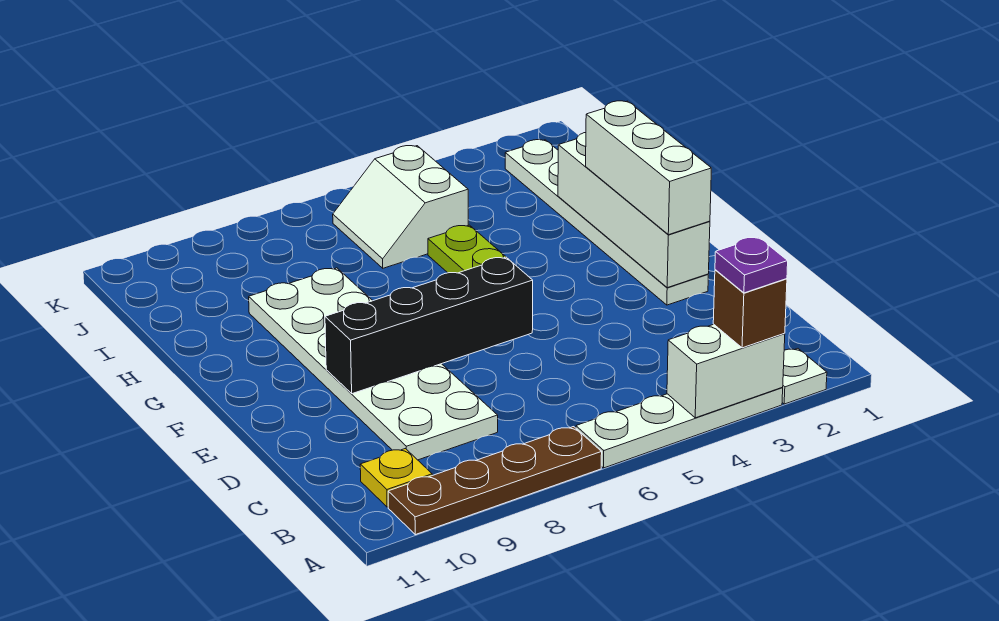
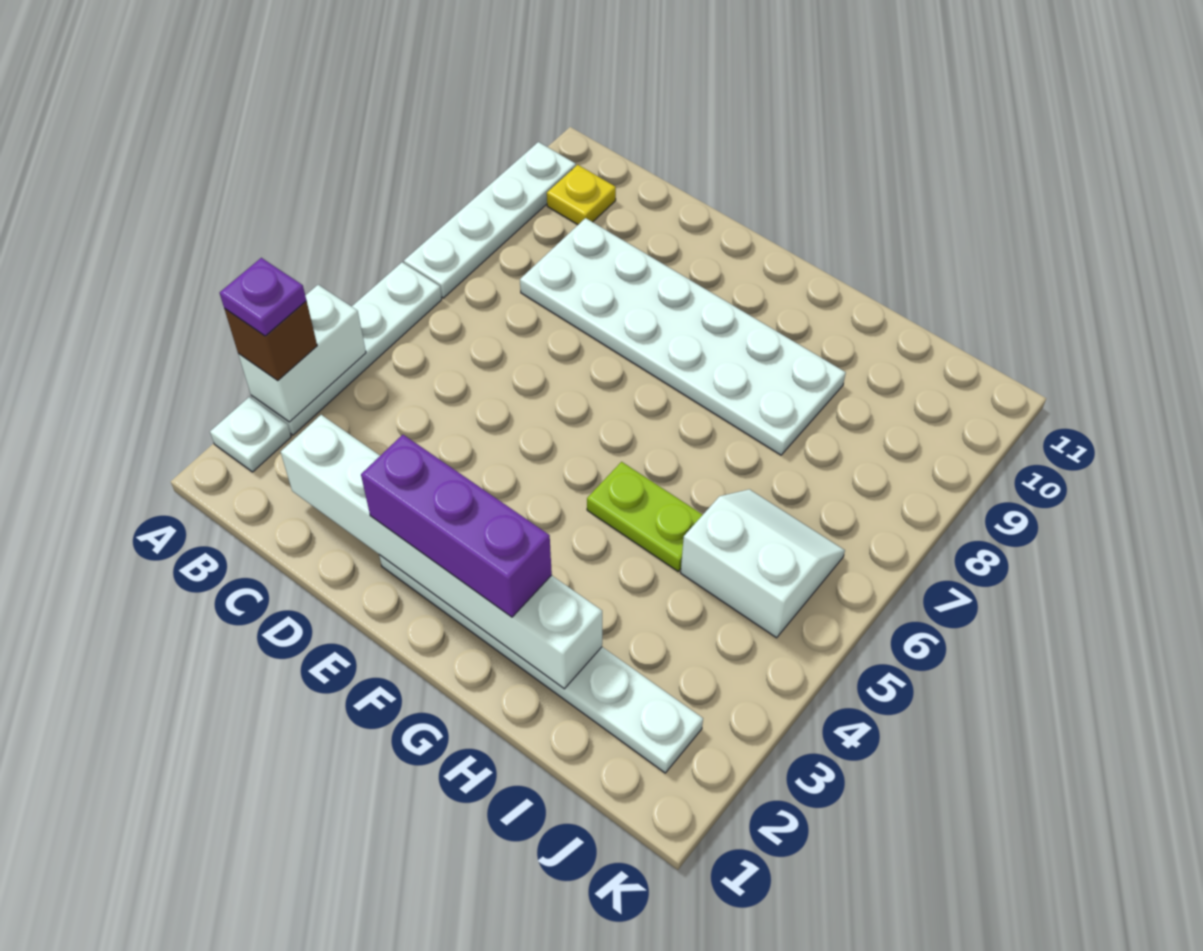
brown plate A7:A10 level 1 -> white plate A7:A10 level 1
white brick E2:H2 level 2 -> white brick C2:H2 level 2
white brick E2:G2 level 3 -> purple brick E2:G2 level 3
black brick E6:E9 level 2 -> none

